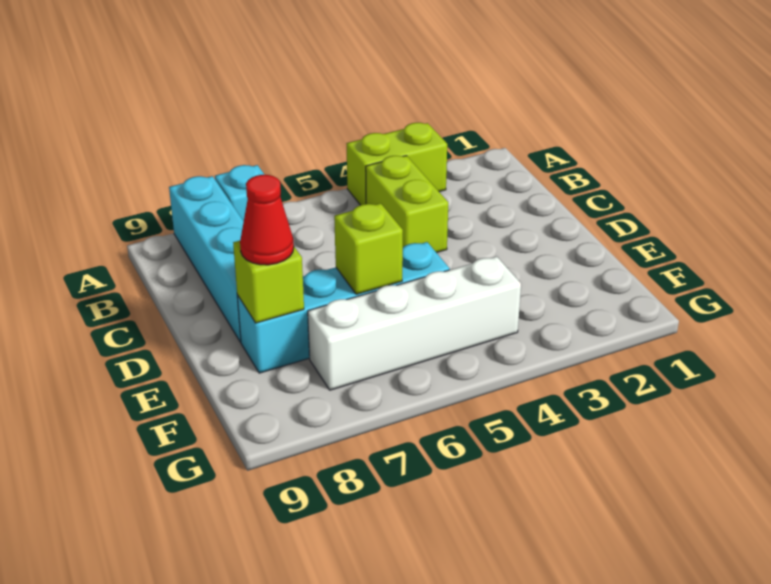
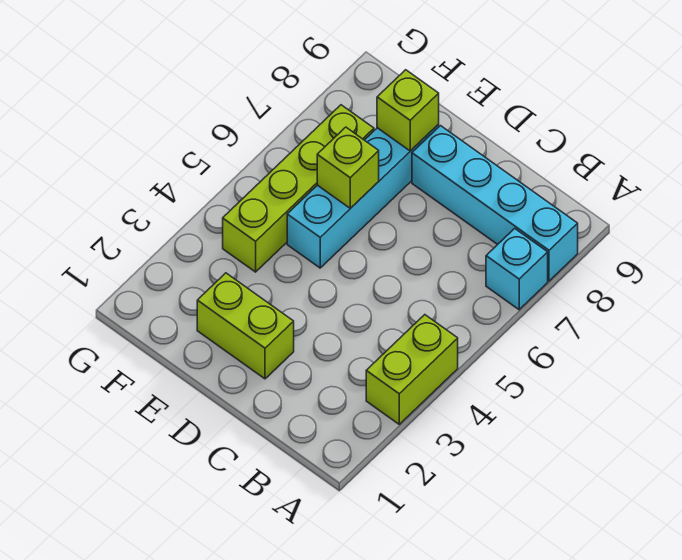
lime brick B4:C4 level 1 -> lime brick D2:E2 level 1
red cone E8 level 3 -> none
white brick F4:F7 level 1 -> lime brick F4:F7 level 1

